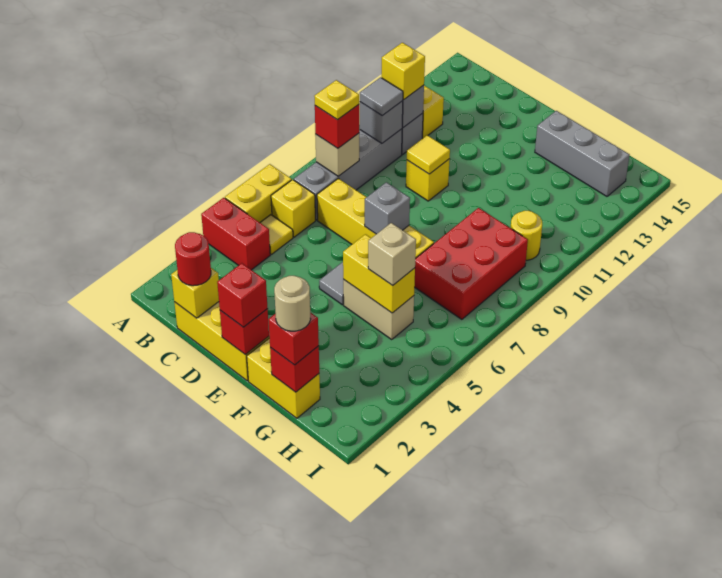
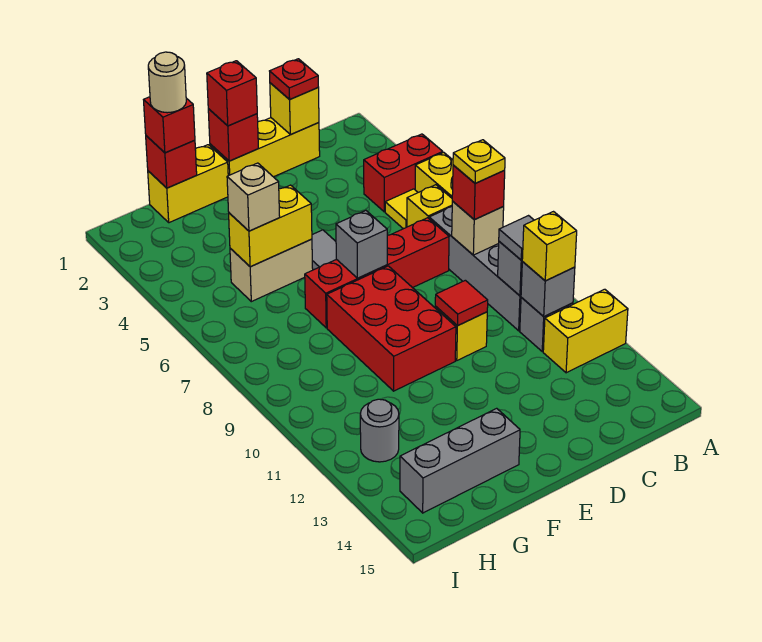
red round brick C1 level 3 -> red plate C1 level 3
yellow brick C7:F7 level 1 -> red brick C7:F7 level 1
yellow tile D10 level 2 -> red tile D10 level 2
red brick G7:H9 level 1 -> red brick E8:F10 level 1
yellow round brick H10 level 1 -> none
none -> grey round brick H12 level 1

